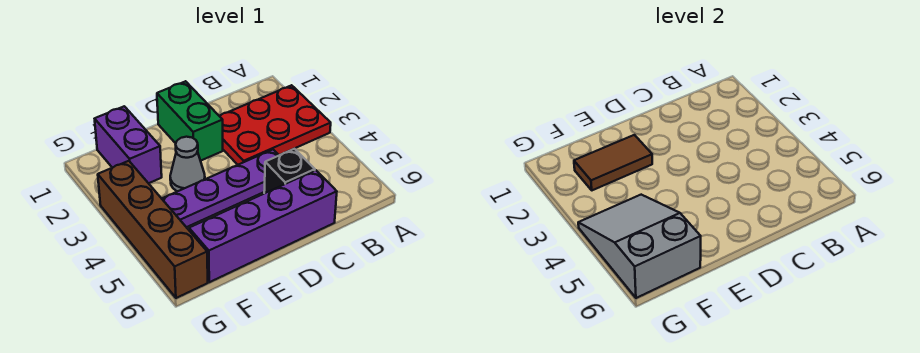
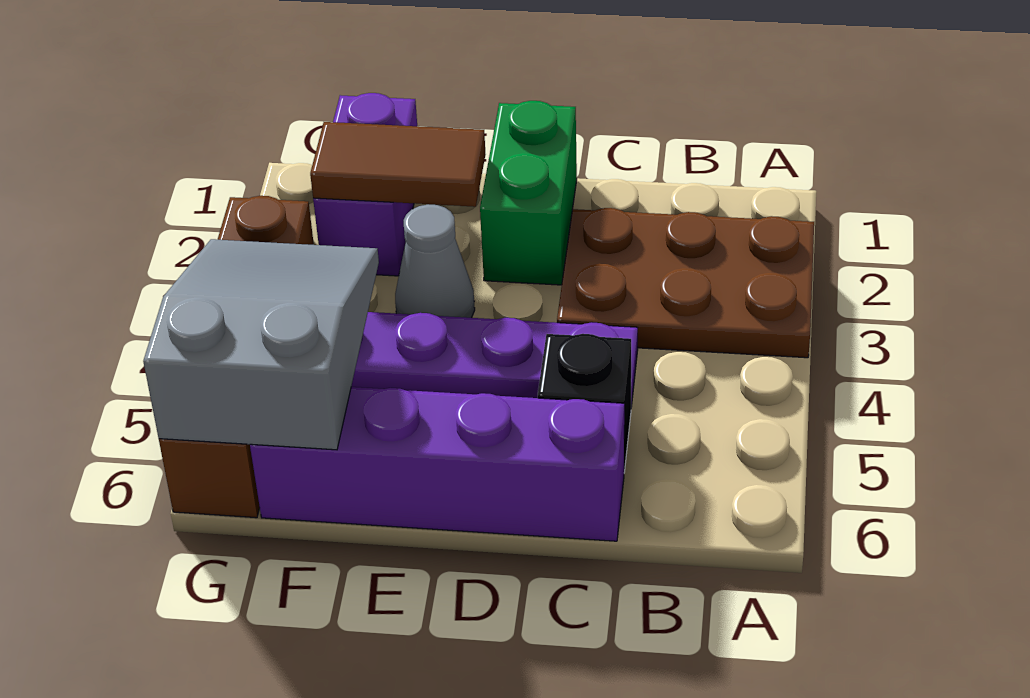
red plate A2:C3 level 1 -> brown plate A2:C3 level 1

